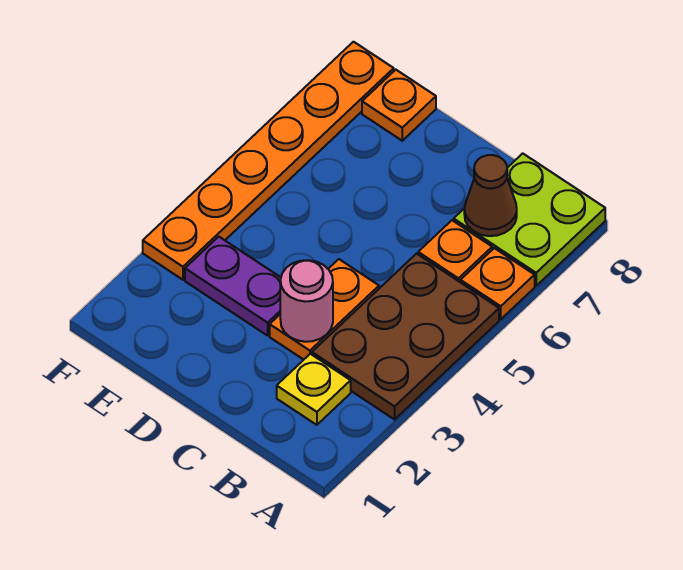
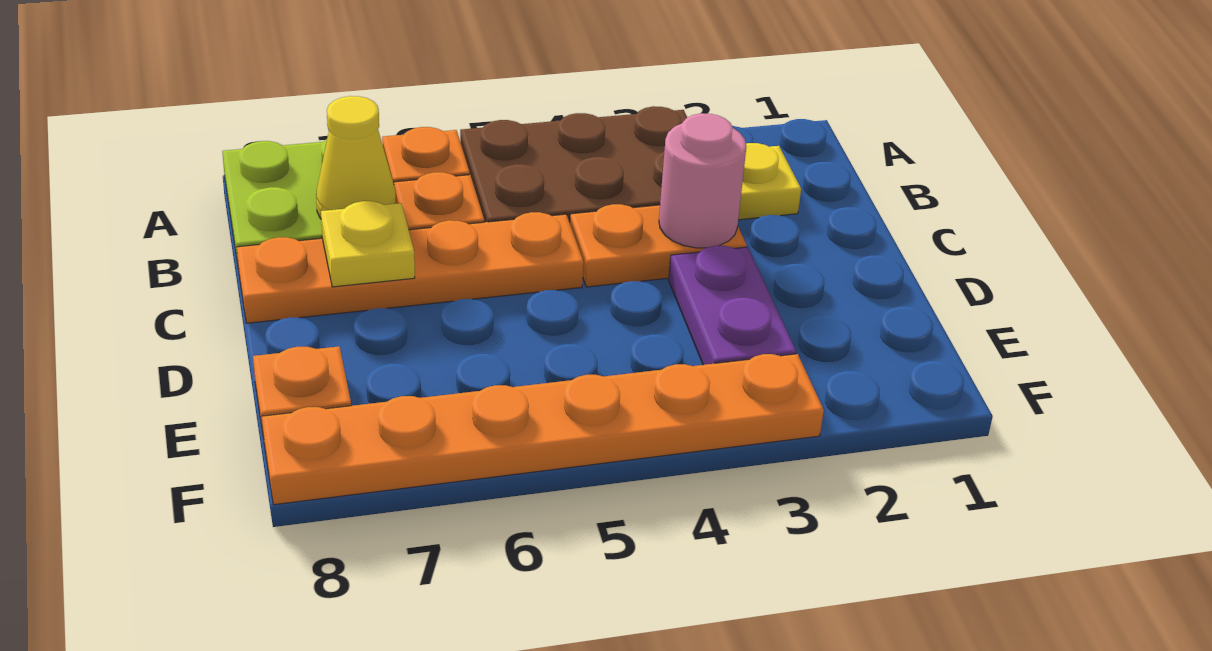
brown cone B7 level 2 -> yellow cone B7 level 2
none -> orange plate C5:C8 level 1
none -> yellow plate C7 level 2

